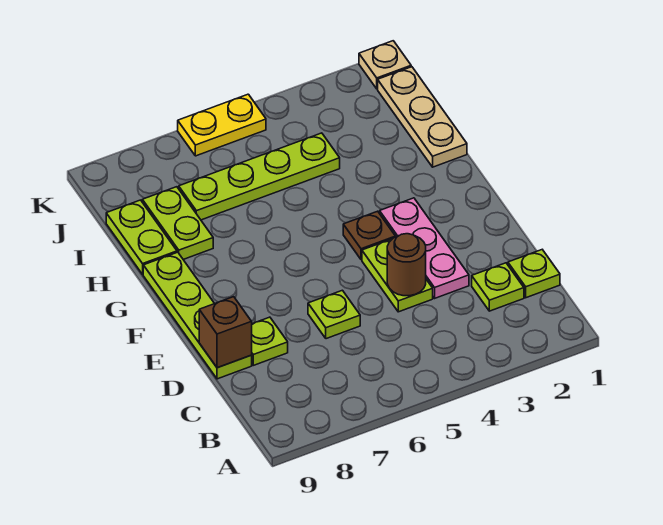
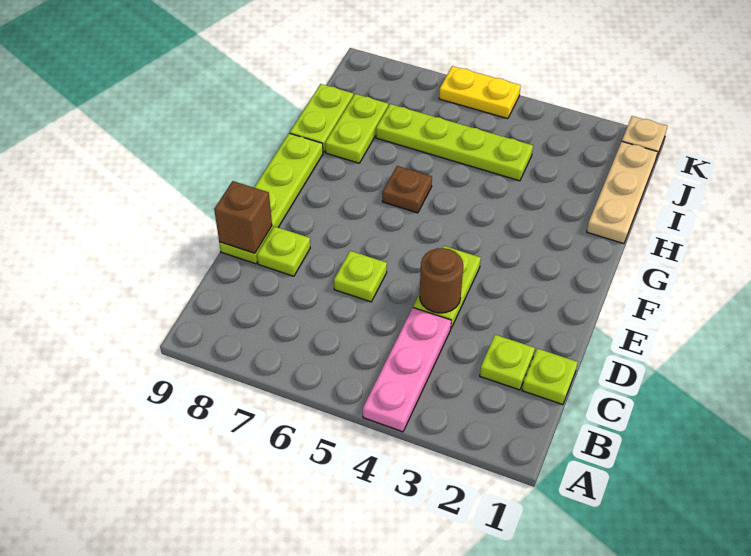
pink plate D3:F3 level 1 -> pink plate A4:C4 level 1
brown plate F4 level 1 -> brown plate G6 level 1

